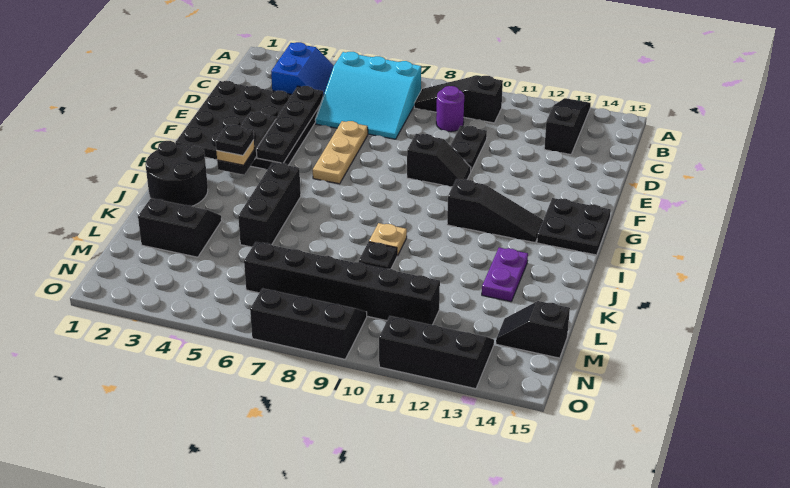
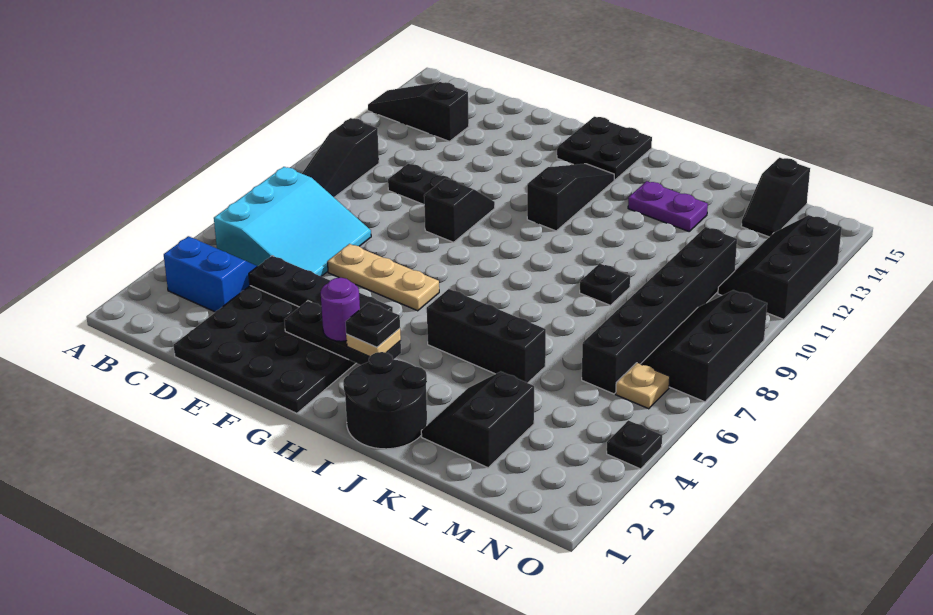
purple round brick C9 level 1 -> purple round brick G3 level 3
tan plate J9 level 1 -> tan plate N6 level 1
none -> black plate O4 level 1

